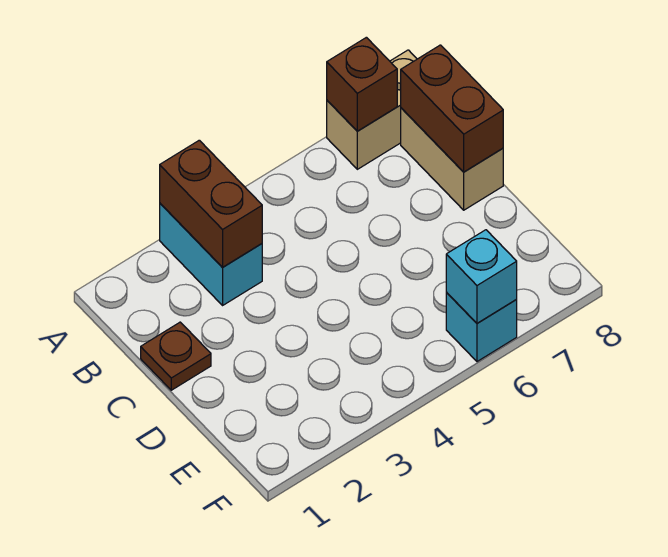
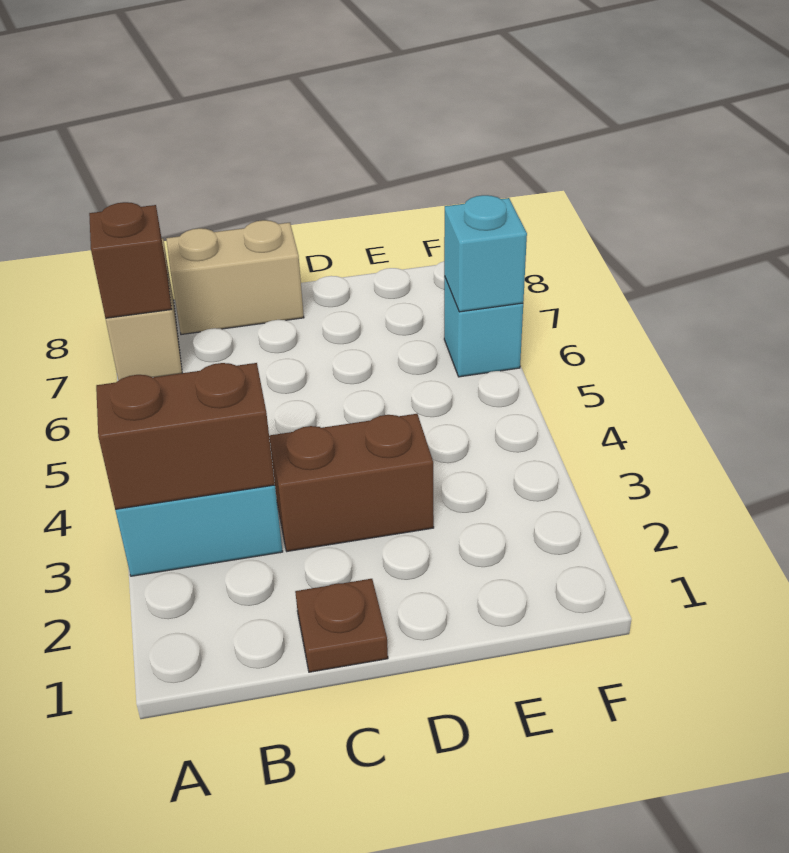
brown brick B8:C8 level 2 -> brown brick C3:D3 level 1

